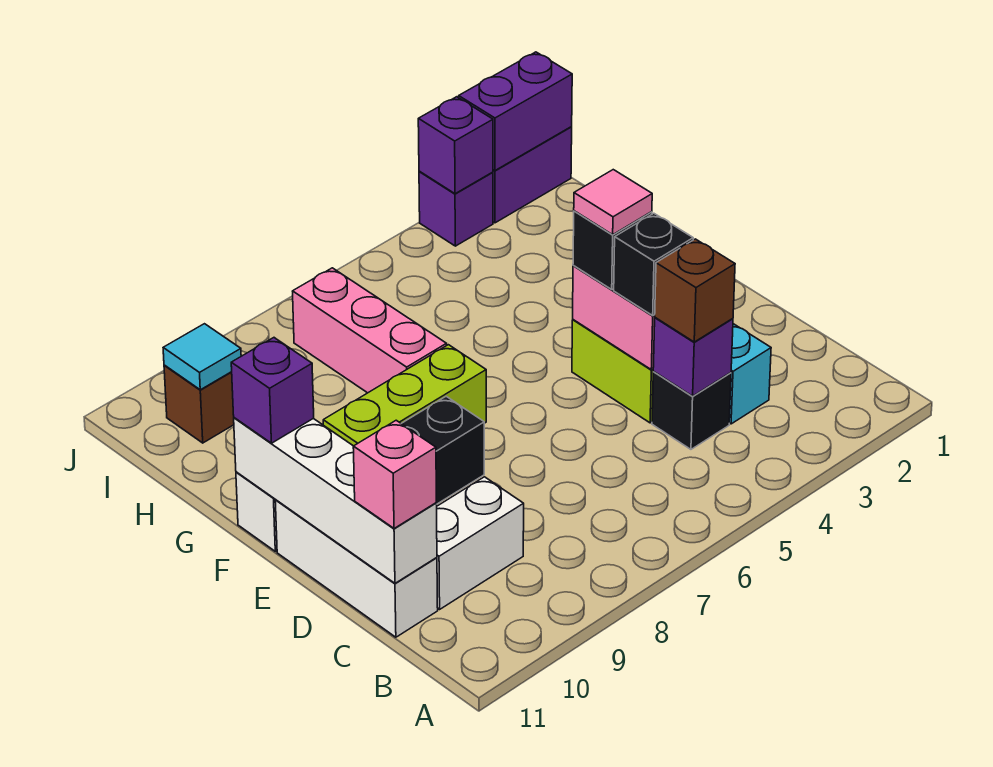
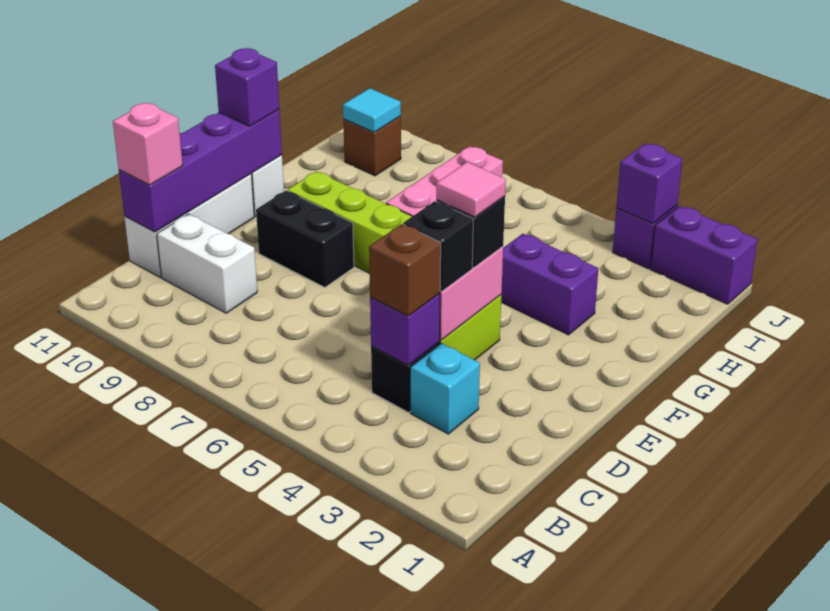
white brick C11:F11 level 2 -> purple brick C11:F11 level 2
purple brick J1:J2 level 2 -> purple brick G3:G4 level 1

